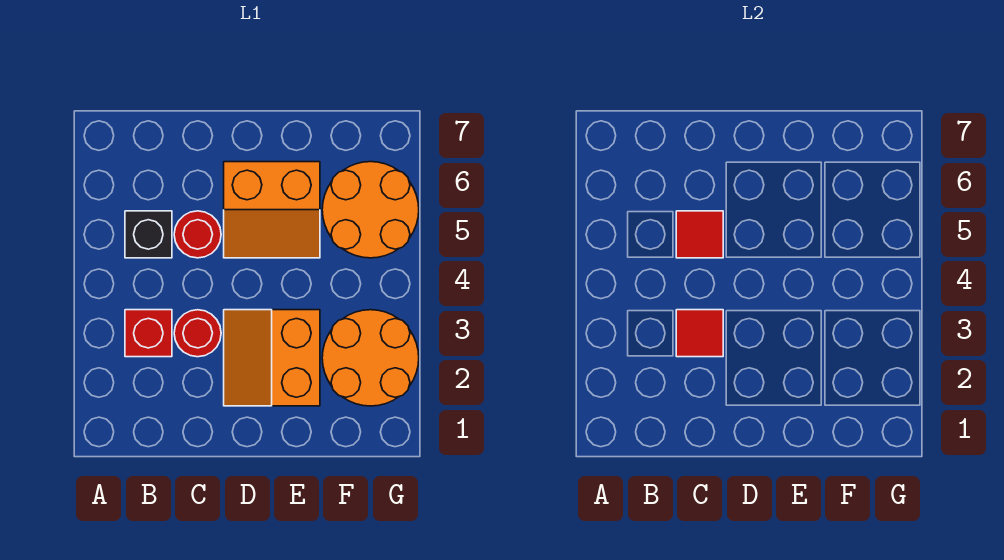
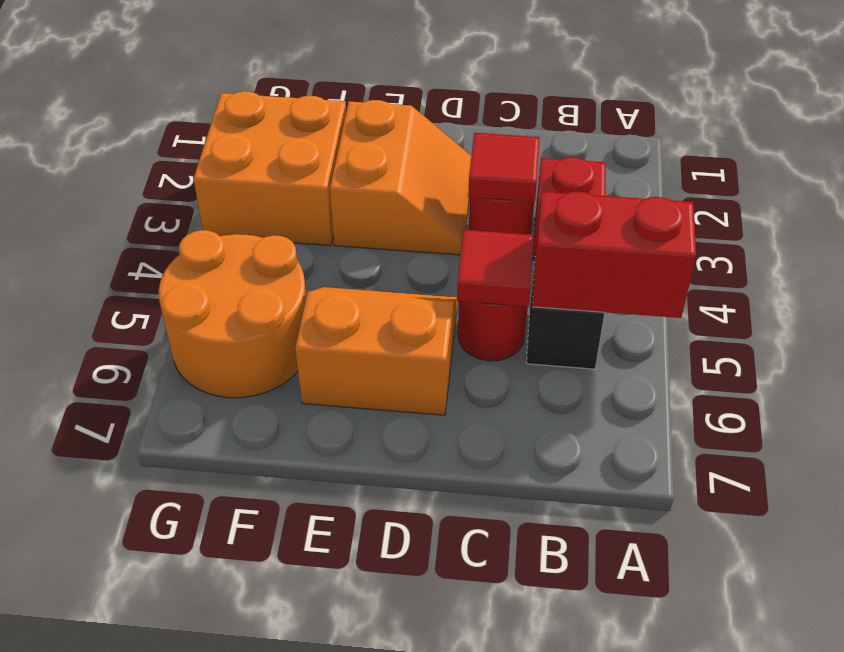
none -> red brick A5:B5 level 2
orange round brick F2:G3 level 1 -> orange brick F2:G3 level 1

